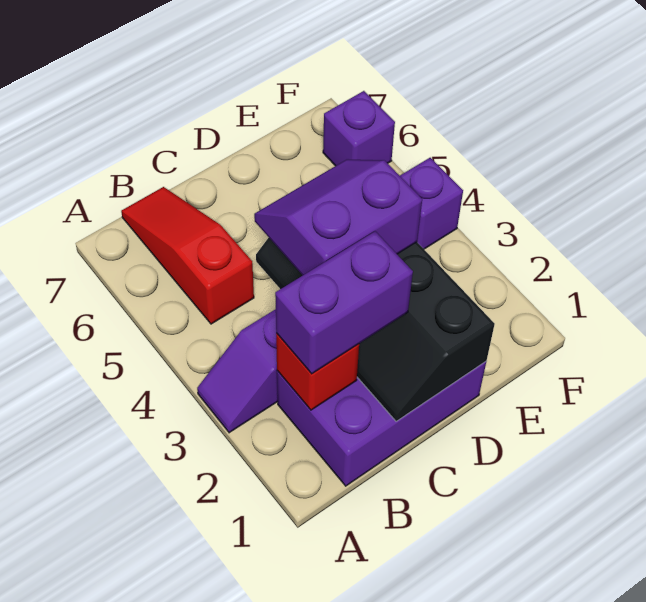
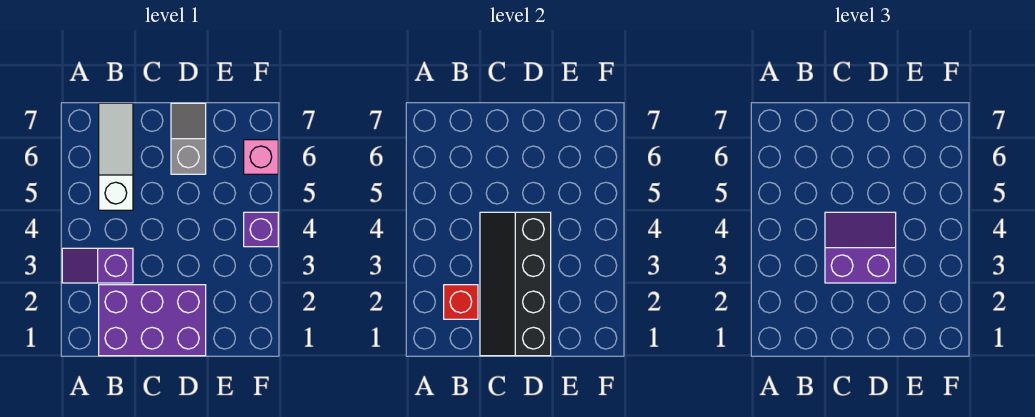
purple brick B2:C2 level 3 -> none
red slope B5:B7 level 1 top 5 -> white slope B5:B7 level 1 top 5
none -> grey slope D6:D7 level 1 top 6
purple brick F6 level 1 -> pink brick F6 level 1

